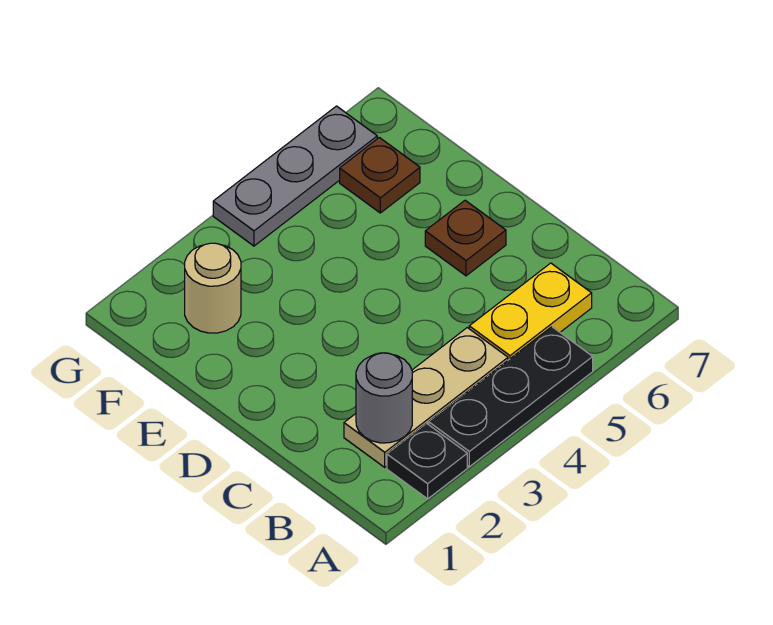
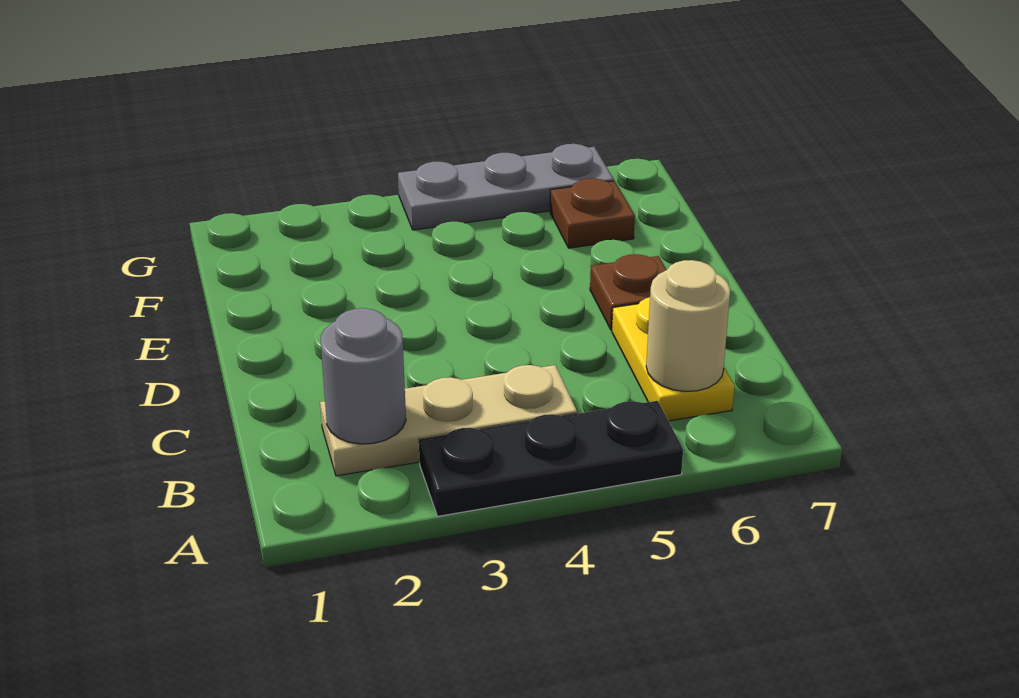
black plate A2 level 1 -> none
yellow plate B5:B6 level 1 -> yellow plate B6:C6 level 1
tan round brick F2 level 1 -> tan round brick B6 level 2

